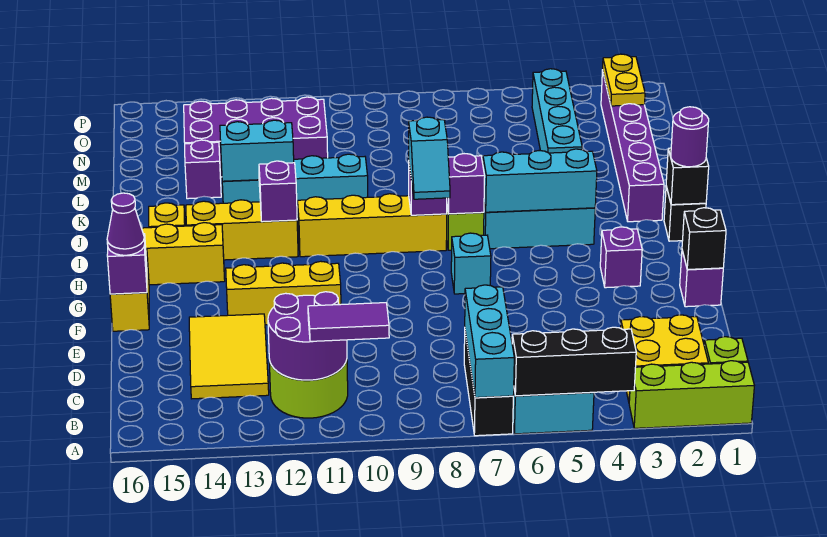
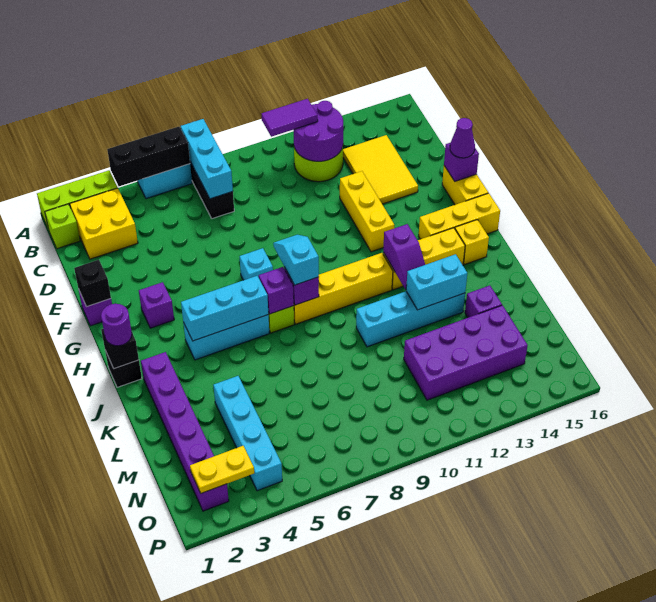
yellow brick F11:F13 level 1 -> yellow brick E12:G12 level 1
yellow plate N2:O2 level 2 -> yellow plate O2:O3 level 2

